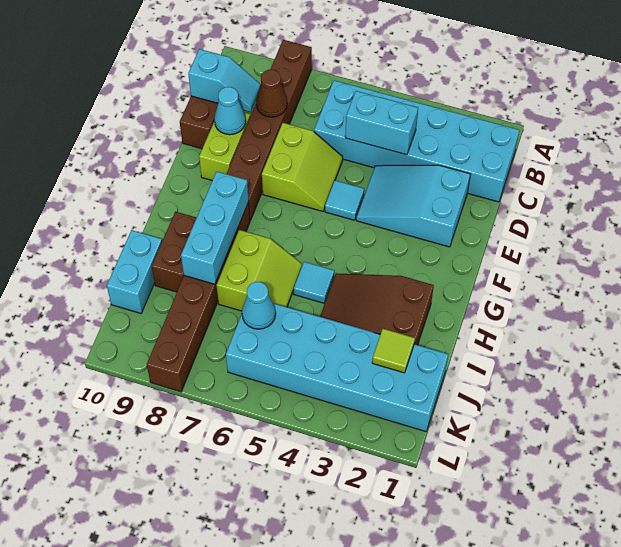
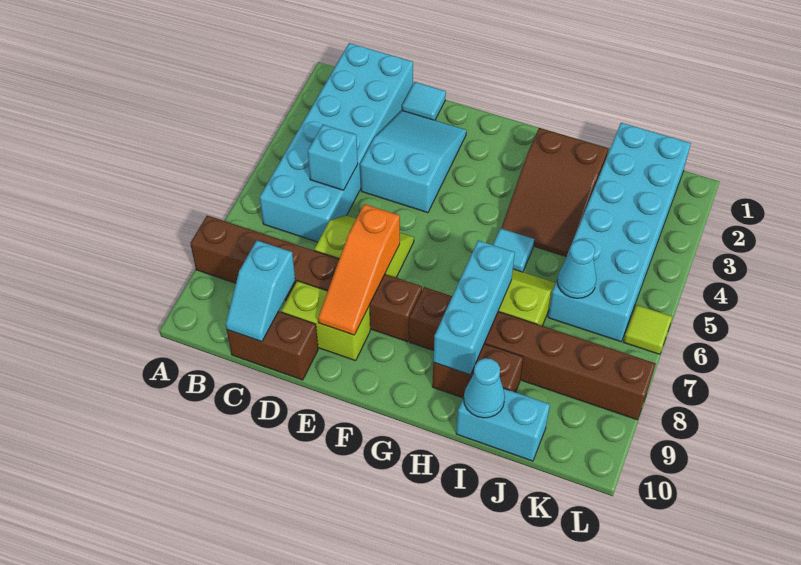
cyan brick C4:C5 level 2 -> cyan brick C5 level 2
brown cone C8 level 2 -> none
cyan slope C9:C10 level 2 top 10 -> cyan slope C9:C10 level 2 top 9
cyan slope D2:E4 level 1 top 2 -> cyan slope D2:E4 level 1 top 4
cyan cone D9 level 2 -> cyan cone I10 level 2
cyan tile E5 level 1 -> cyan tile D1 level 1
none -> orange slope E7:E9 level 2 top 7
cyan brick G8:I8 level 2 -> cyan brick H7:H9 level 2
lime tile J2 level 2 -> lime tile L6 level 1

